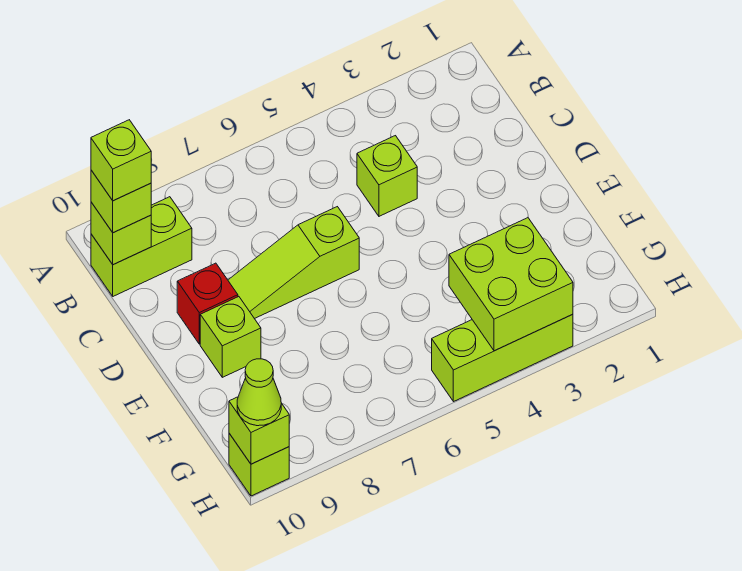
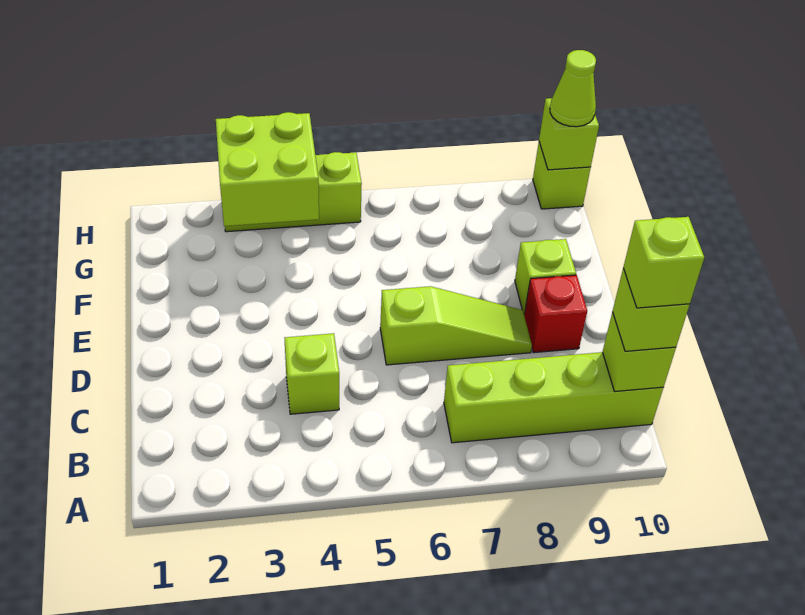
lime brick B9:B10 level 1 -> lime brick B7:B10 level 1

